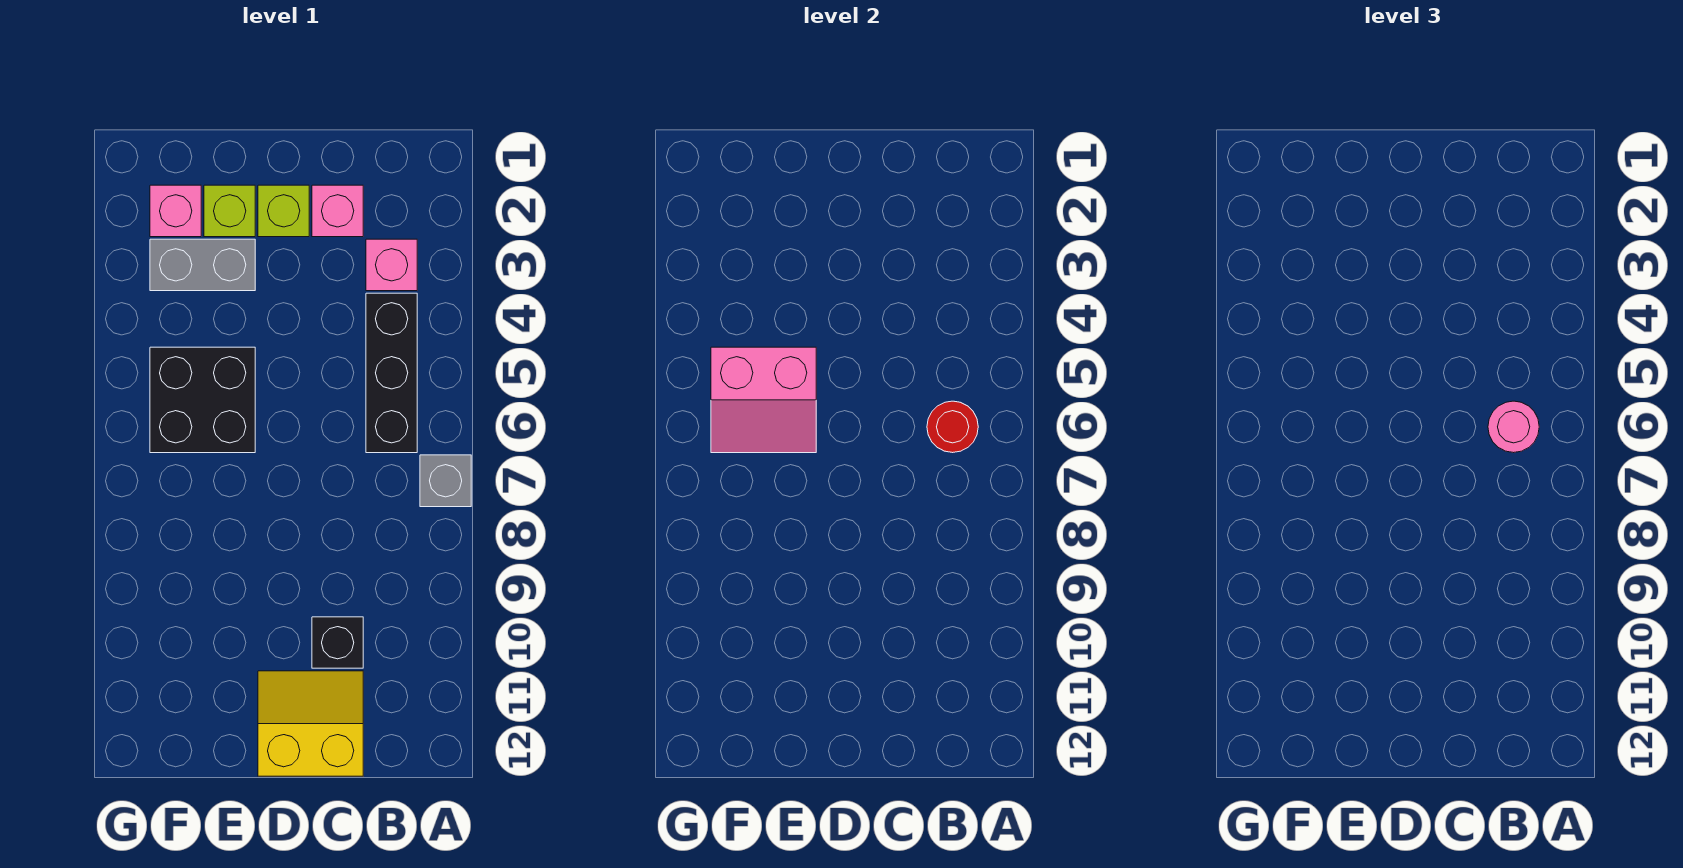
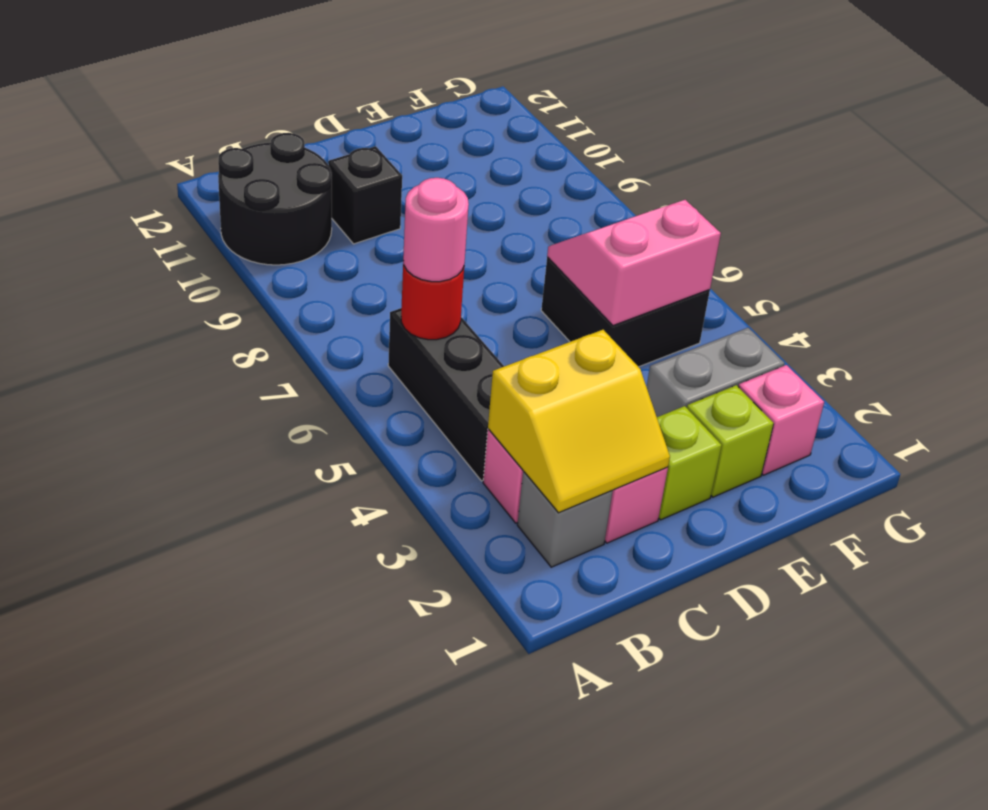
grey brick A7 level 1 -> grey brick B2 level 1
none -> black round brick A10:B11 level 1
yellow slope C11:D12 level 1 top 12 -> yellow slope B2:C3 level 2 top 3

